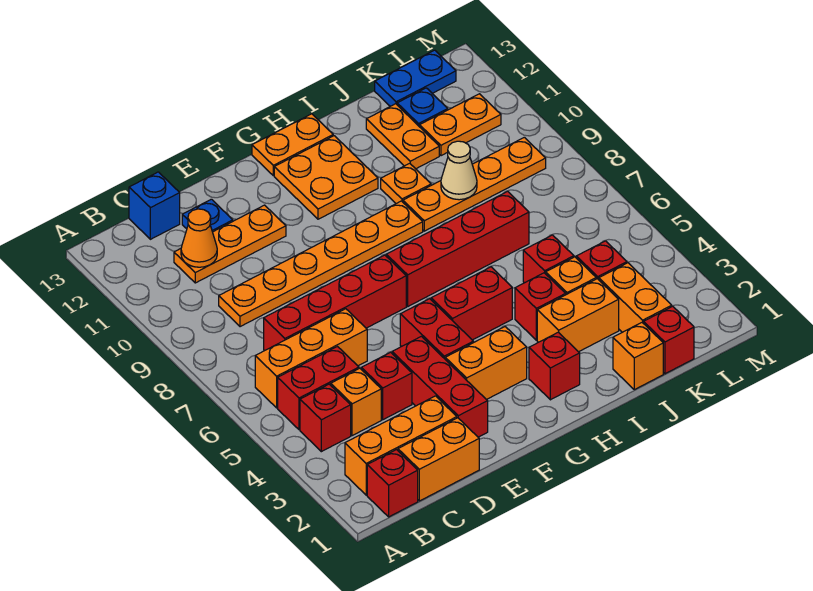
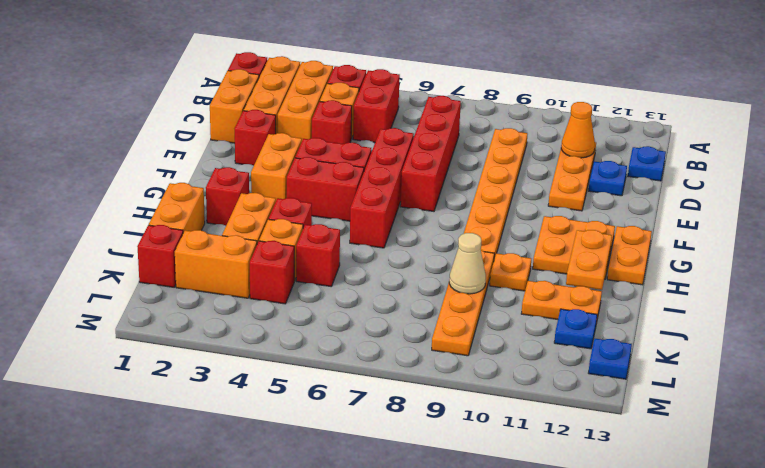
orange brick B6:D6 level 1 -> orange brick B3:D3 level 1
blue brick C13 level 1 -> blue plate C13 level 1
red brick E2:E4 level 1 -> red brick E2 level 1
red brick G5:H5 level 1 -> red brick G4:G5 level 1
red brick G7:J7 level 1 -> red brick E6:H6 level 1
orange brick J1 level 1 -> orange brick I1:J1 level 1
orange plate K11:L11 level 1 -> orange plate H12:I12 level 2
blue plate K13:L13 level 1 -> blue plate L13 level 1

